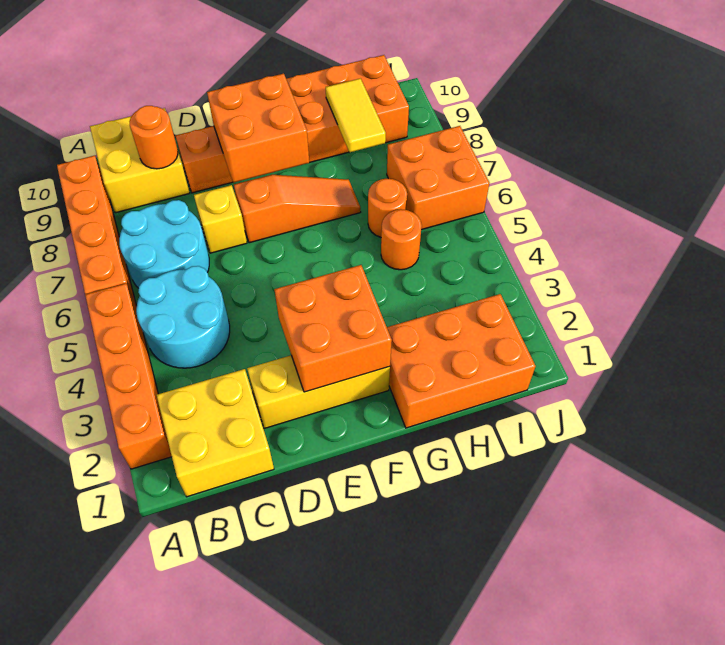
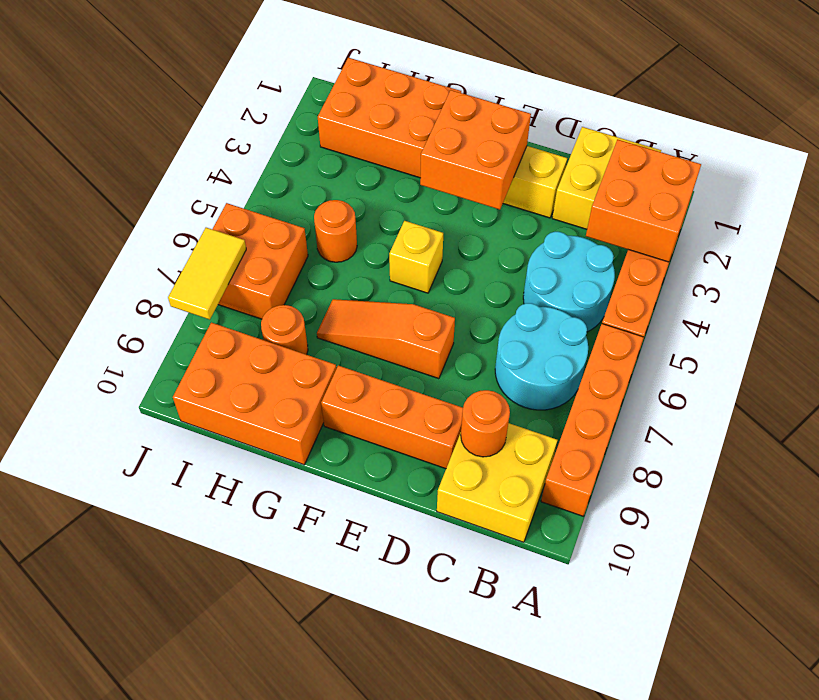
yellow brick D7 level 1 -> yellow brick F5 level 1
orange brick E8:F9 level 2 -> orange brick A2:B3 level 2
orange round brick H6 level 1 -> orange round brick H8 level 1
yellow tile H8:H9 level 2 -> yellow tile J7:J8 level 2

